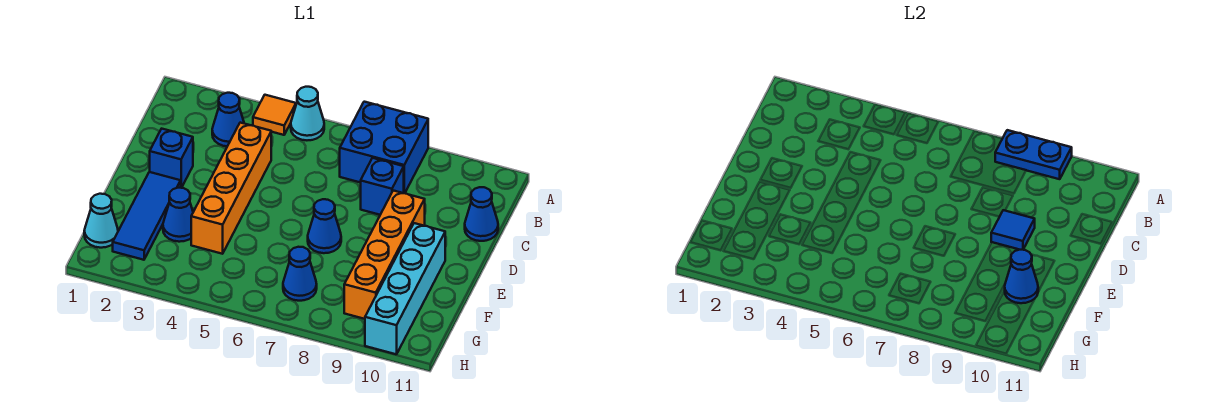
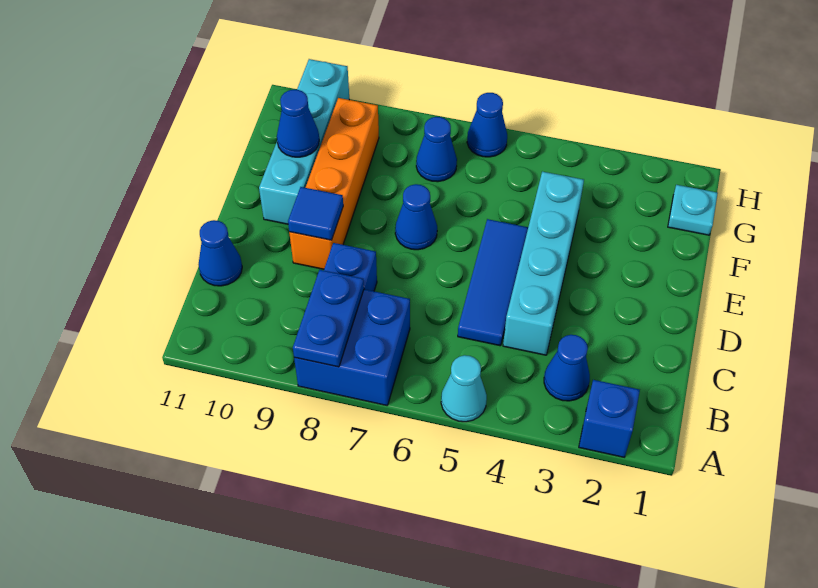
orange tile A4 level 1 -> none
blue plate A8:A9 level 2 -> blue plate A8:B8 level 2
orange brick C4:F4 level 1 -> cyan brick C4:F4 level 1
blue brick D2 level 1 -> blue brick A2 level 1
blue tile E2:G2 level 1 -> blue tile C5:E5 level 1
blue cone F3 level 1 -> blue cone H6 level 1
cyan cone G1 level 1 -> cyan plate G1 level 1

